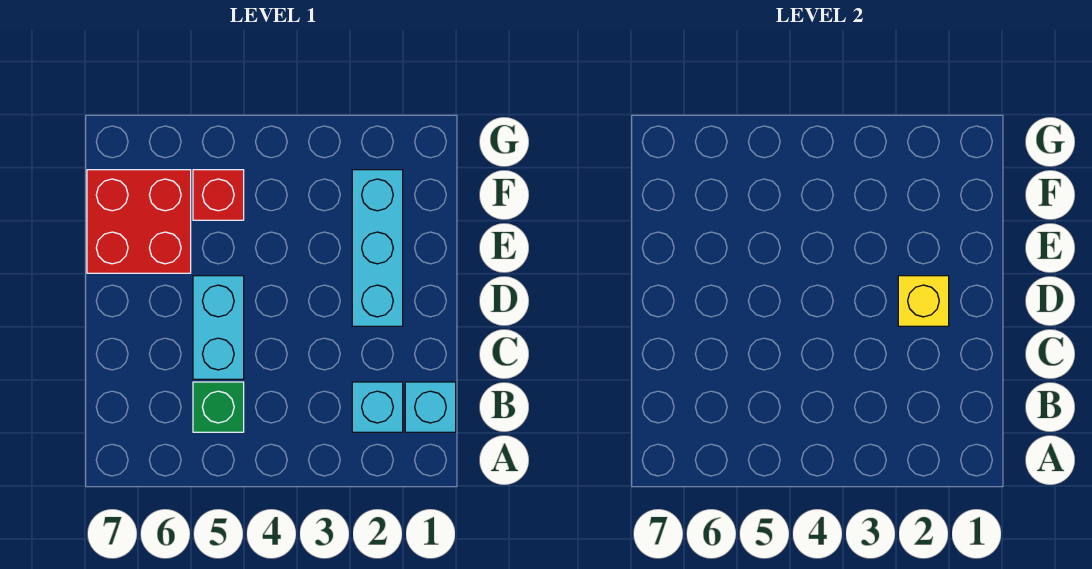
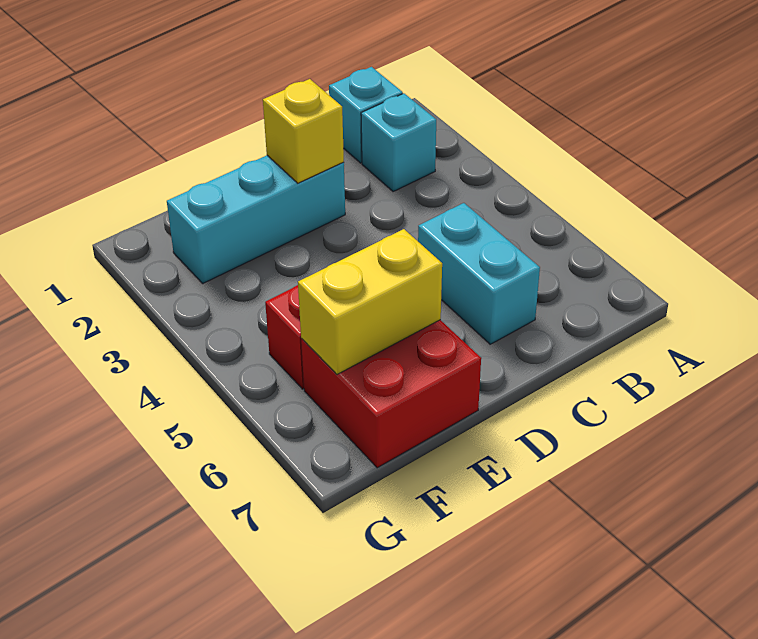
green brick B5 level 1 -> none
cyan brick C5:D5 level 1 -> cyan brick C5:C6 level 1
none -> yellow brick E6:F6 level 2

